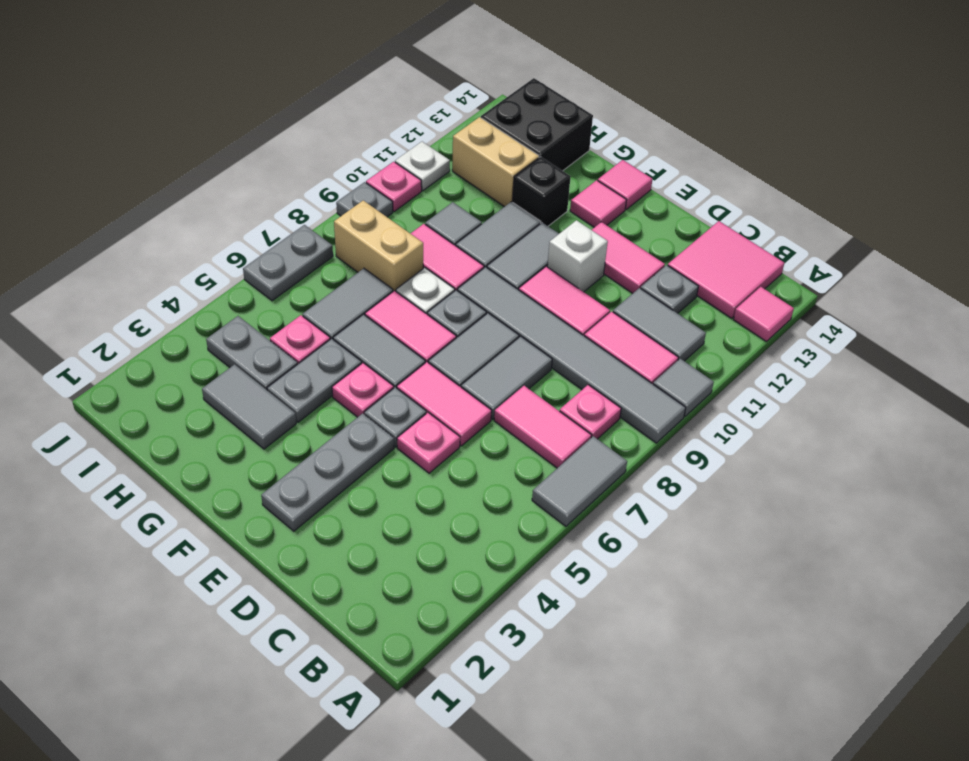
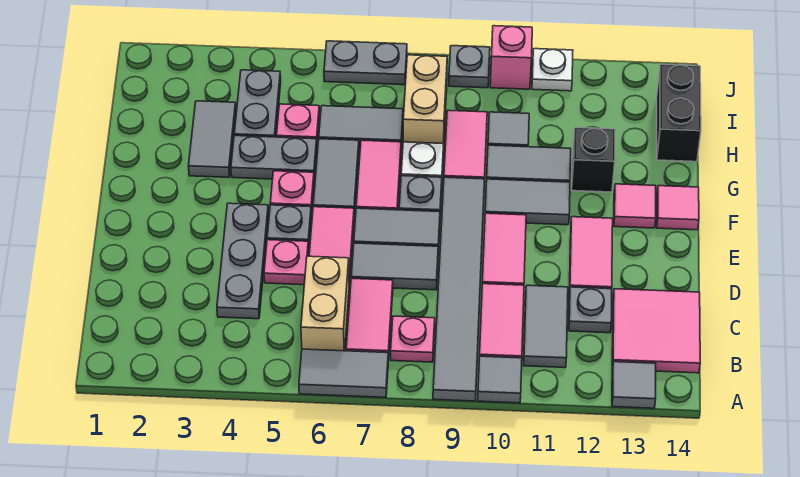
pink tile A13 level 1 -> grey tile A13 level 1
grey plate E2:E4 level 1 -> grey plate C4:E4 level 1
white brick E11 level 1 -> none
tan brick H12:I12 level 1 -> tan brick B6:C6 level 1
black brick H13:I14 level 1 -> black brick H14:I14 level 1
pink plate J10 level 1 -> pink brick J10 level 1

